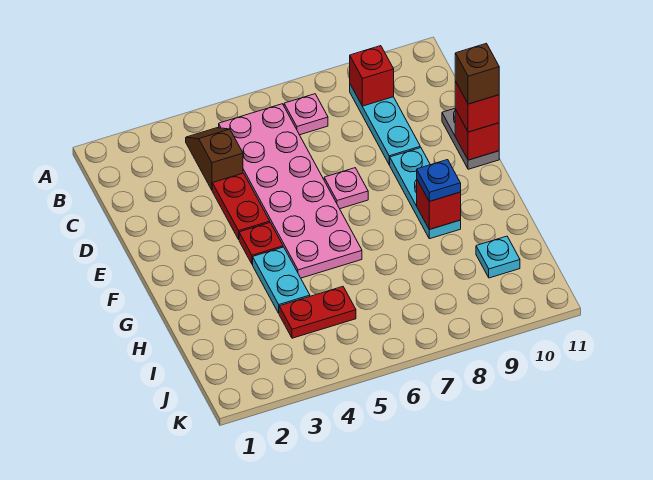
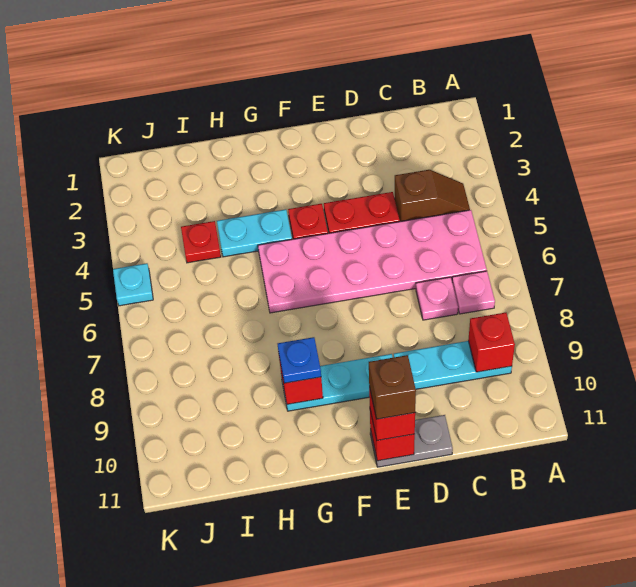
pink plate E7 level 1 -> pink plate C7 level 1
red plate I4:I5 level 1 -> red plate I4 level 1
cyan plate I10 level 1 -> cyan plate K5 level 1

